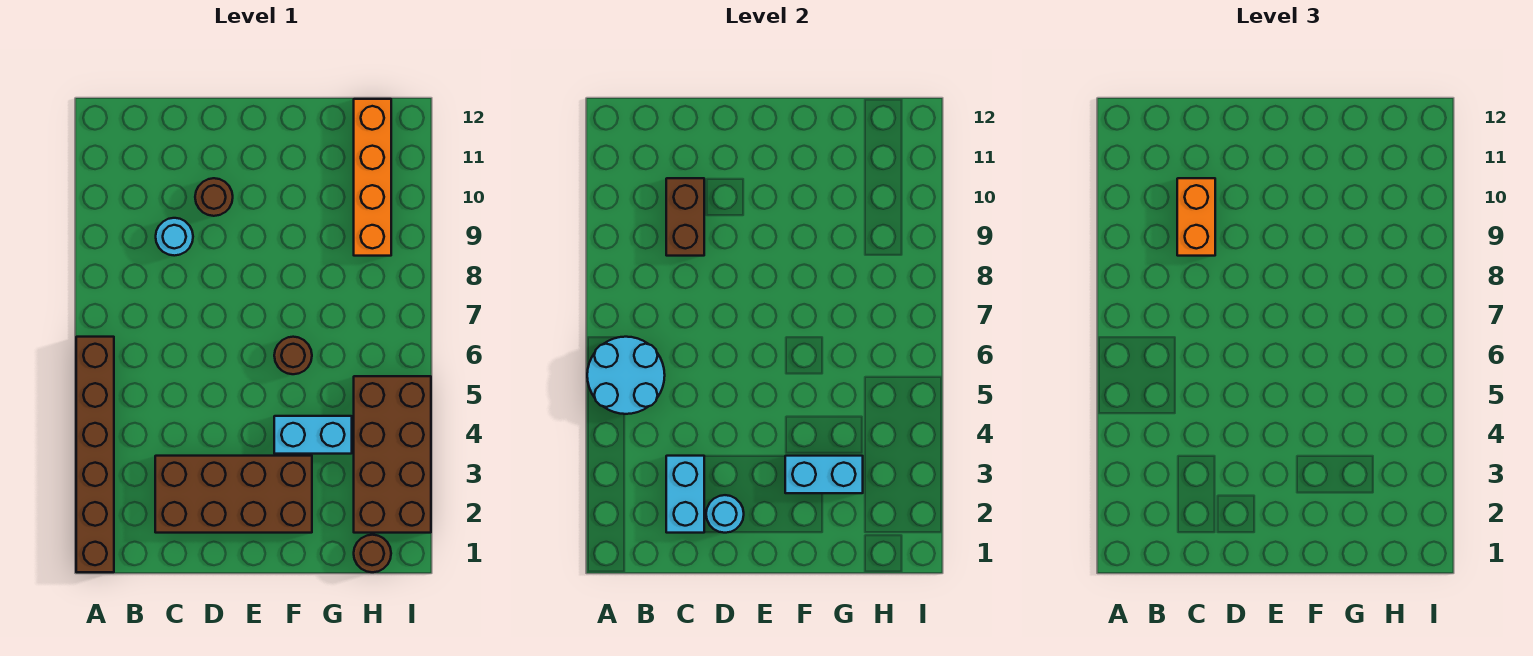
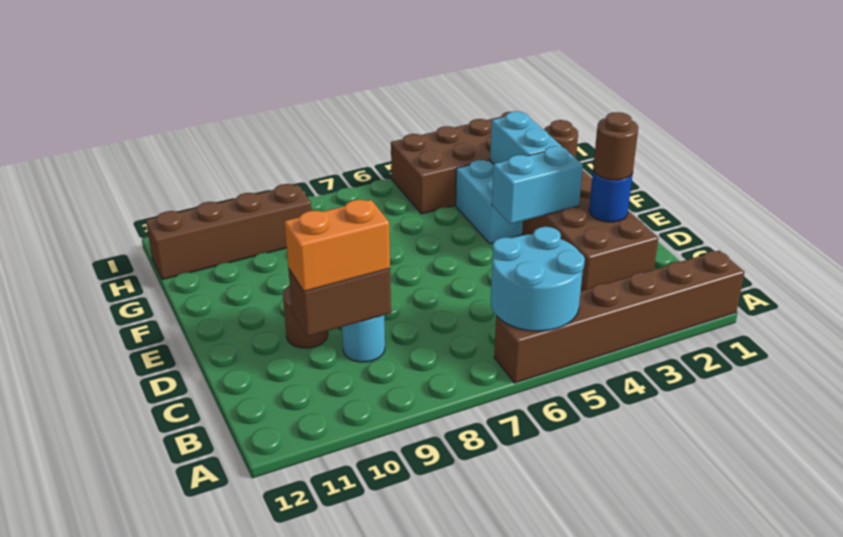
cyan brick C2:C3 level 2 -> cyan brick E3:E4 level 2
cyan round brick D2 level 2 -> blue round brick D2 level 2
brown round brick F6 level 1 -> brown round brick D2 level 3
orange brick H9:H12 level 1 -> brown brick H9:H12 level 1

